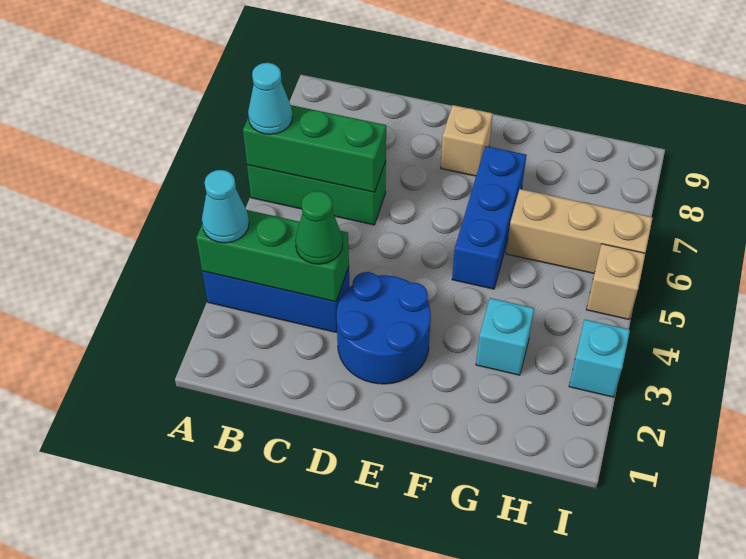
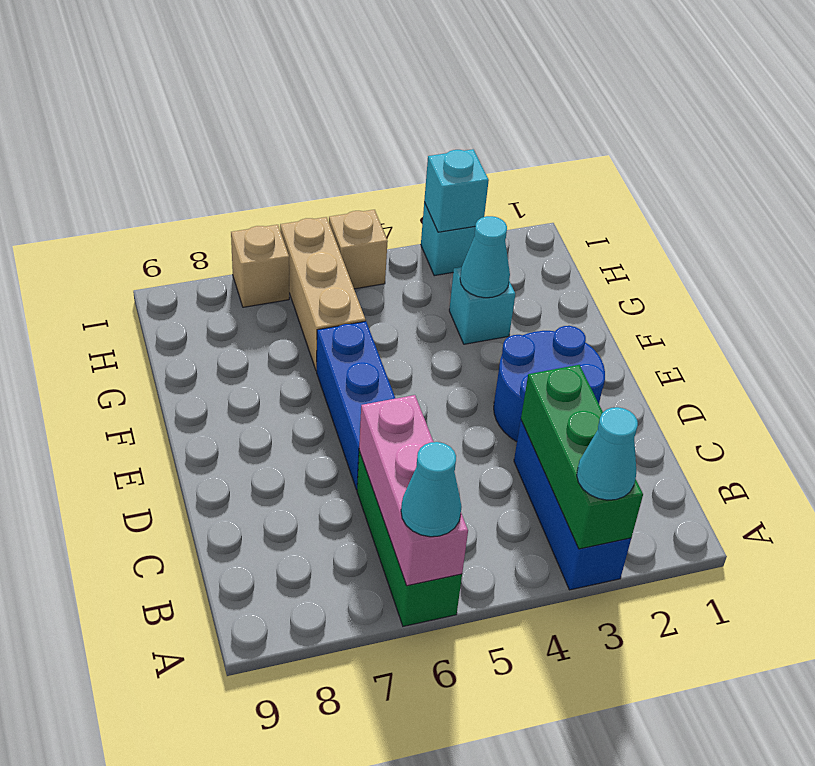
green brick A6:C6 level 2 -> pink brick A6:C6 level 2
green cone C3 level 3 -> none
tan brick E8 level 1 -> tan brick I7 level 1
blue brick F5:F7 level 1 -> blue brick D6:F6 level 1
none -> cyan cone G3 level 2
none -> cyan brick I3 level 2

